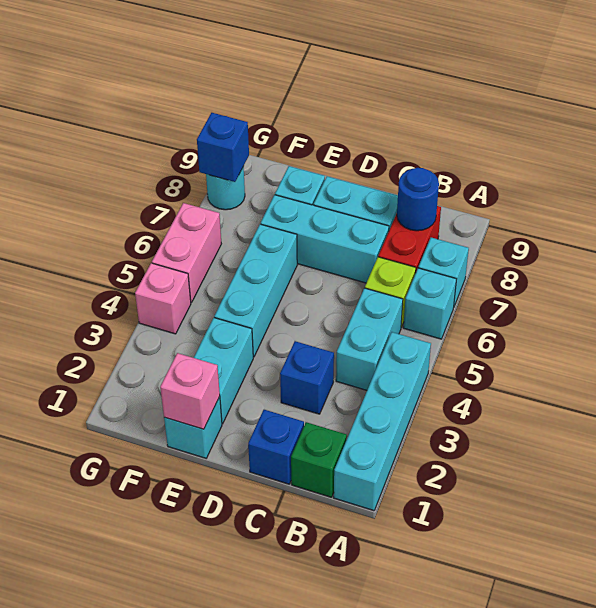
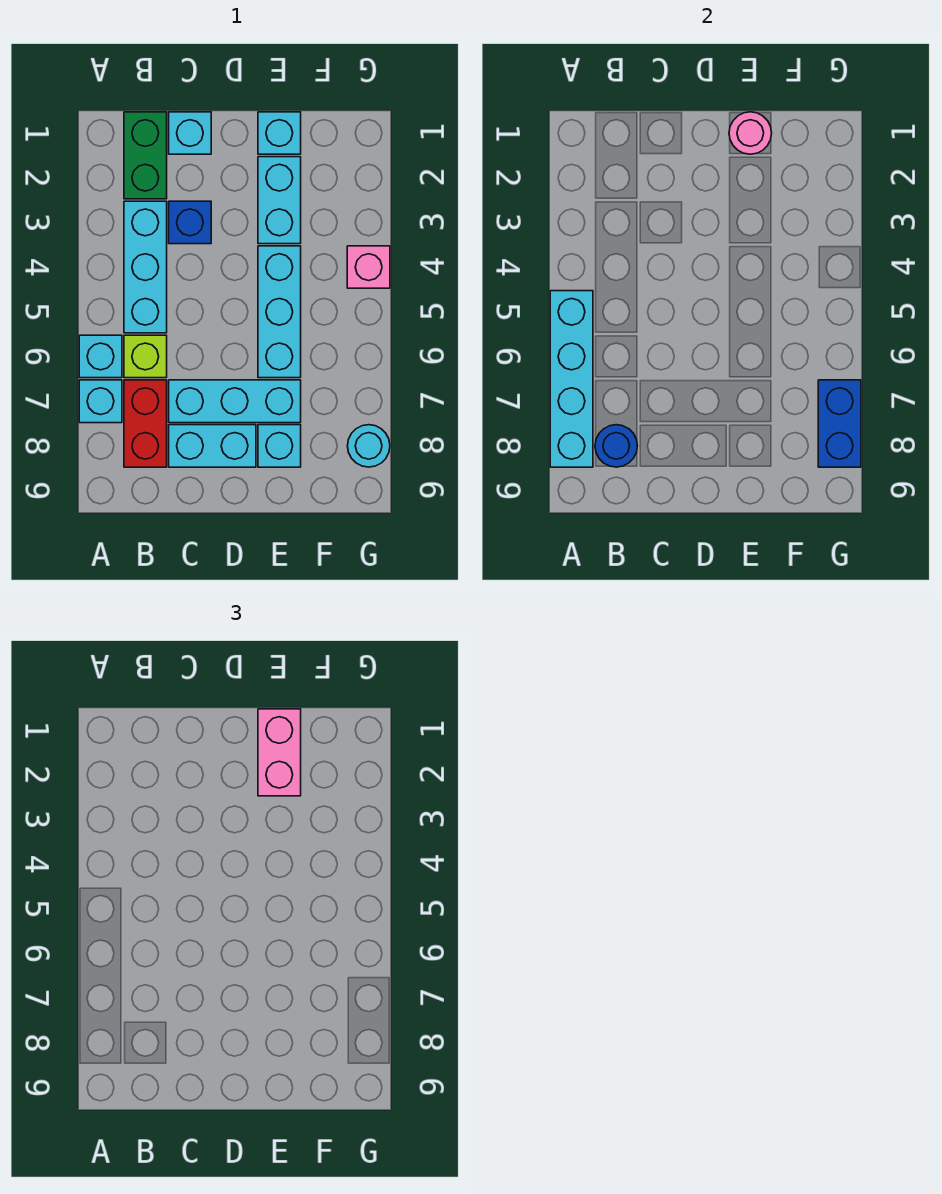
cyan brick A1:A4 level 1 -> cyan brick A5:A8 level 2
green brick B1 level 1 -> green brick B1:B2 level 1
cyan brick B4:B5 level 1 -> cyan brick B3:B5 level 1
blue brick C1 level 1 -> cyan brick C1 level 1
pink brick E1 level 2 -> pink round brick E1 level 2
pink brick G5:G6 level 1 -> pink brick E1:E2 level 3
blue brick G8 level 2 -> blue brick G7:G8 level 2

